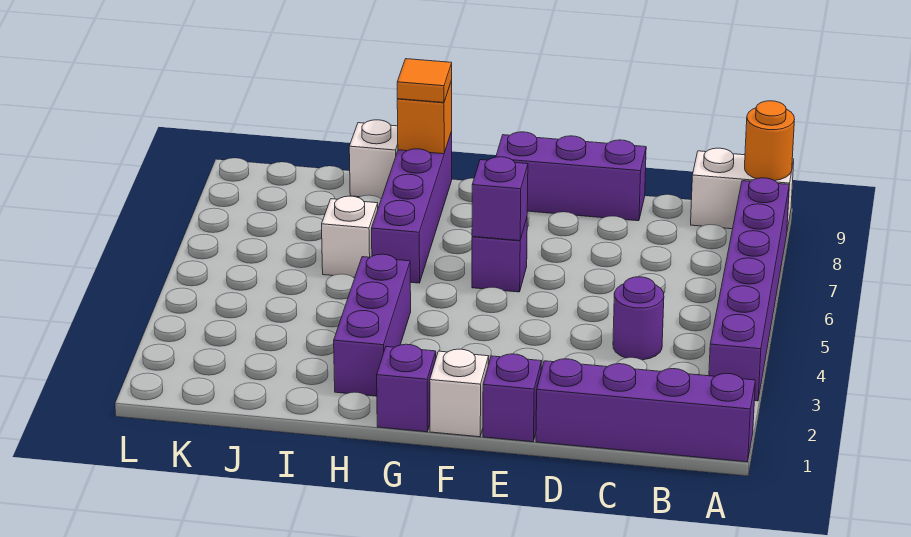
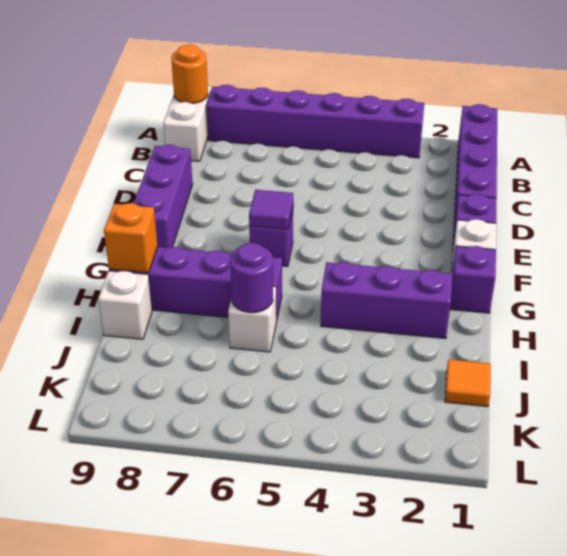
purple round brick C4 level 1 -> purple round brick I6 level 2
purple brick F6 level 2 -> purple tile F6 level 2
orange tile H9 level 3 -> orange tile J1 level 1

